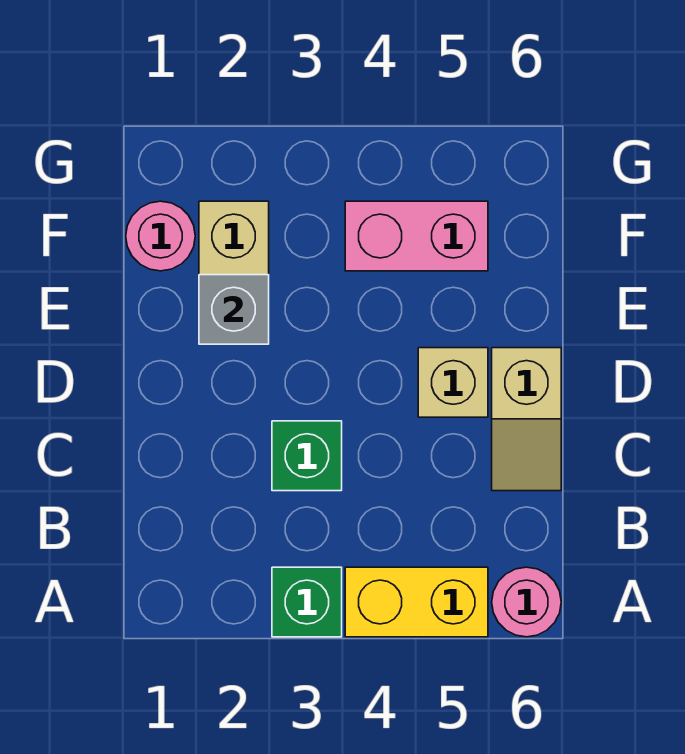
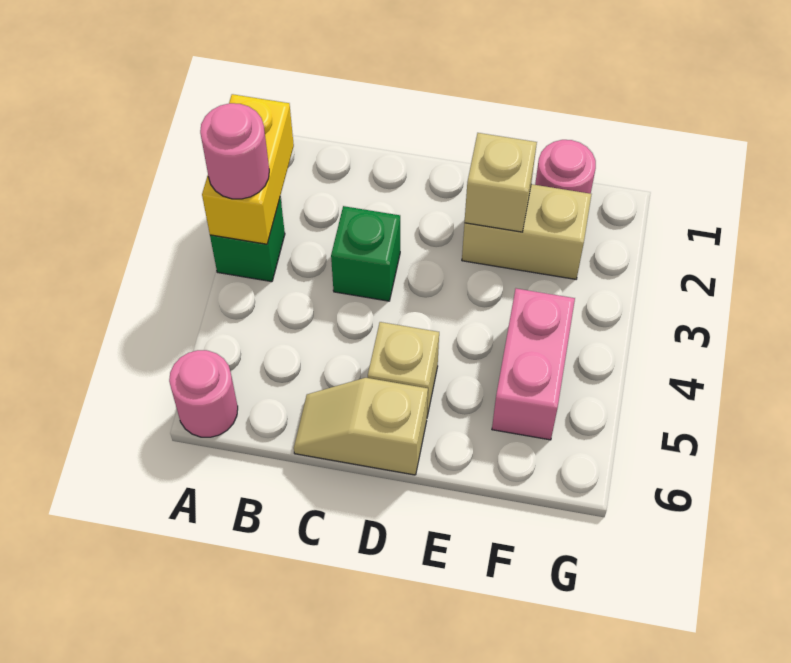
none -> pink round brick A3 level 3
yellow brick A4:A5 level 1 -> yellow brick A2:A3 level 2
grey brick E2 level 2 -> tan brick E2 level 2

